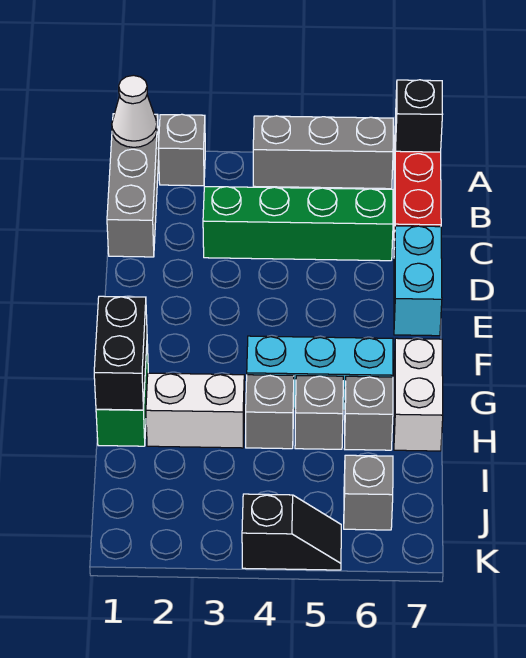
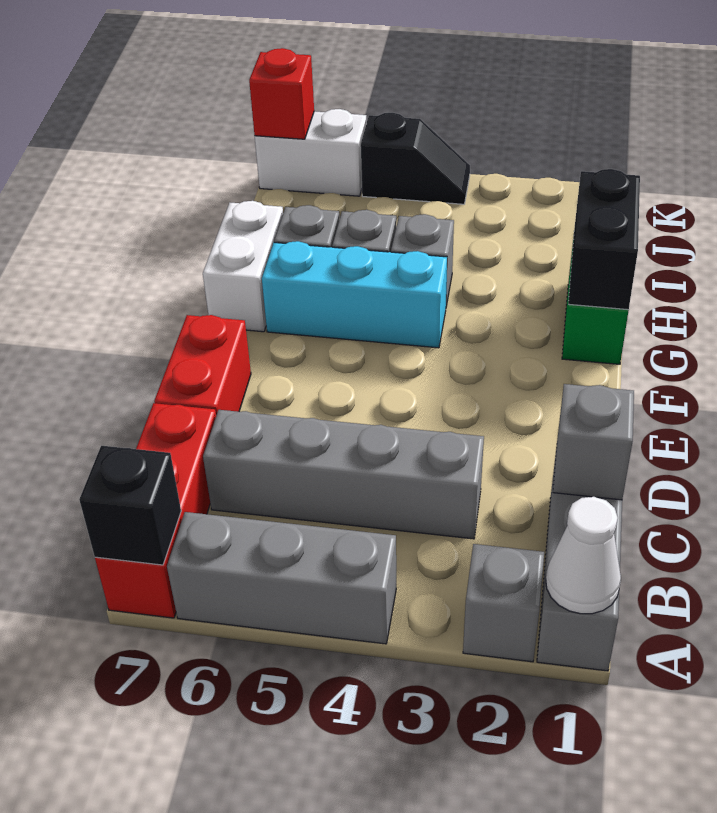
green brick C3:C6 level 1 -> grey brick C3:C6 level 1
cyan brick D7:E7 level 1 -> red brick D7:E7 level 1
white brick H2:H3 level 1 -> white brick K6:K7 level 1
grey brick J6 level 1 -> grey brick C1 level 2
black slope K4:K5 level 1 top 4 -> black slope K4:K5 level 1 top 5
none -> red brick K7 level 2

